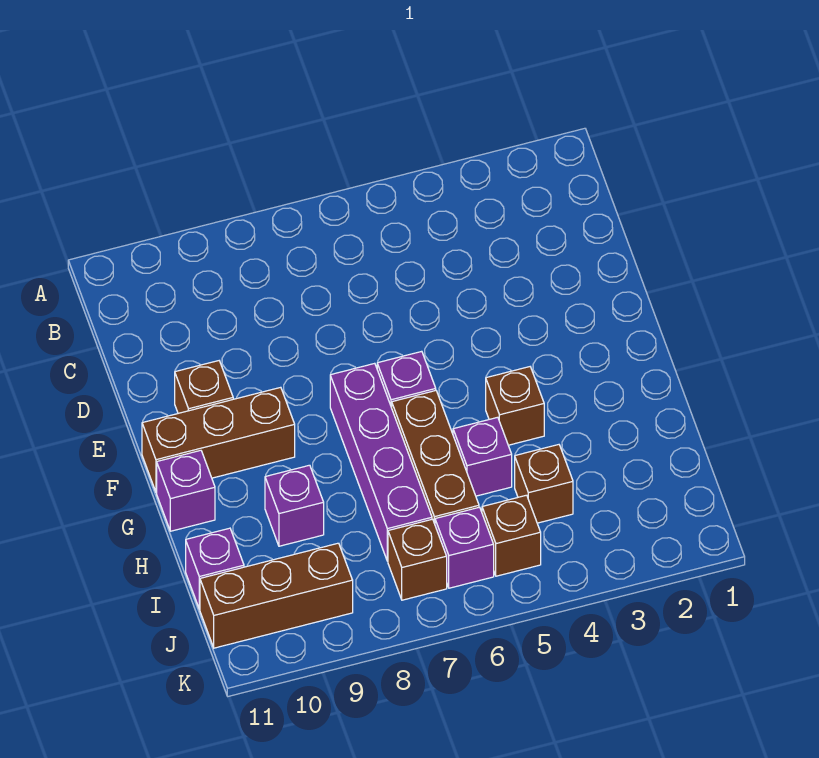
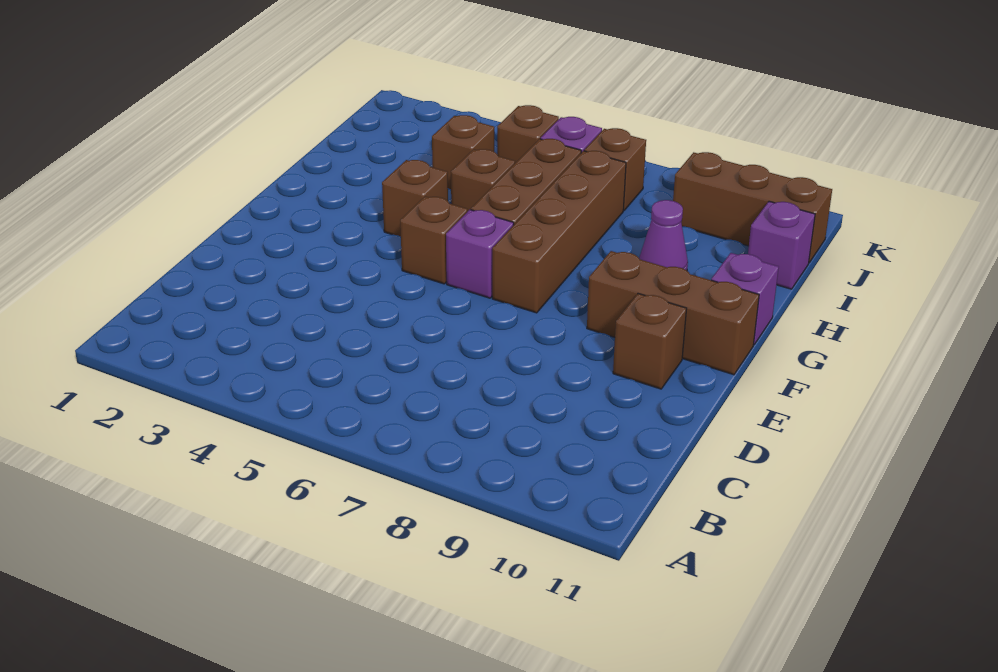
none -> brown brick F5 level 1
purple brick F7:I7 level 1 -> brown brick F7:I7 level 1
purple brick H5 level 1 -> brown brick H5 level 1
purple brick H9 level 1 -> purple cone H9 level 1

